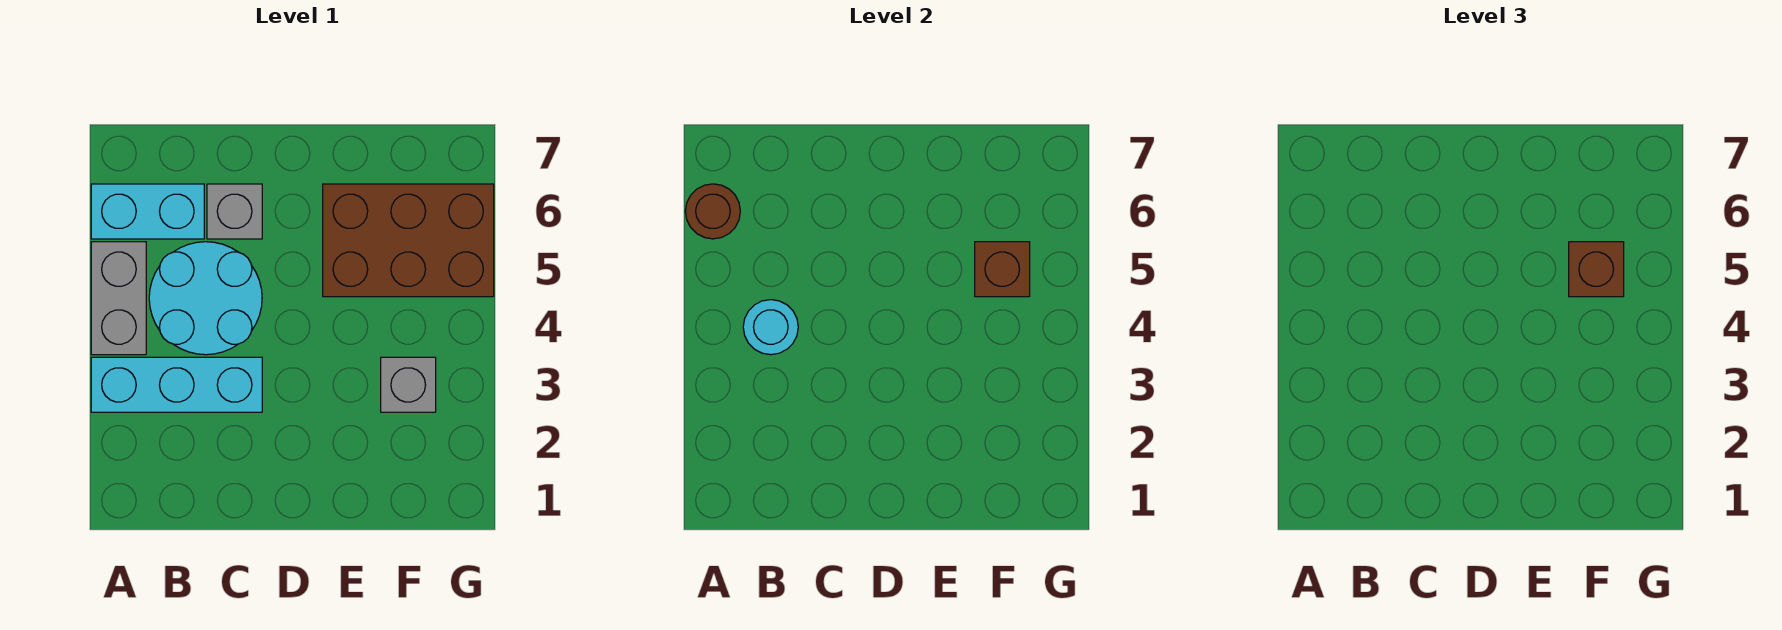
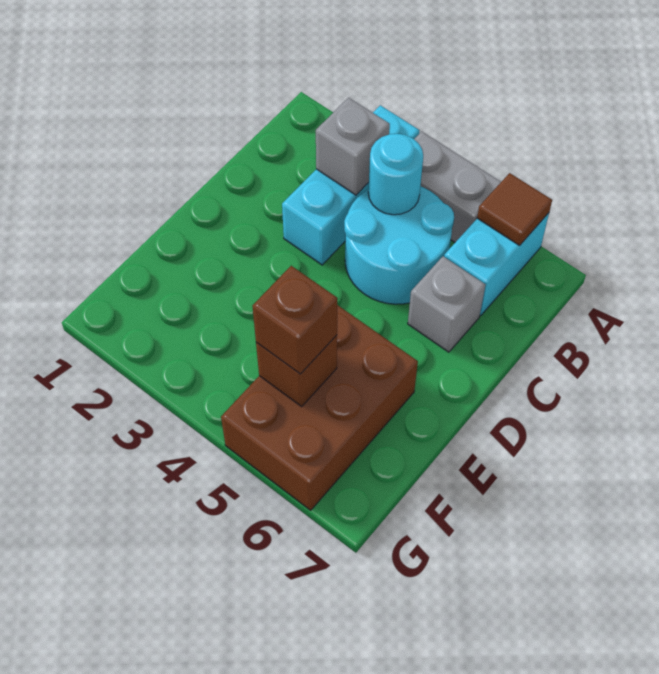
brown round brick A6 level 2 -> brown tile A6 level 2
grey brick F3 level 1 -> grey brick B3 level 2

